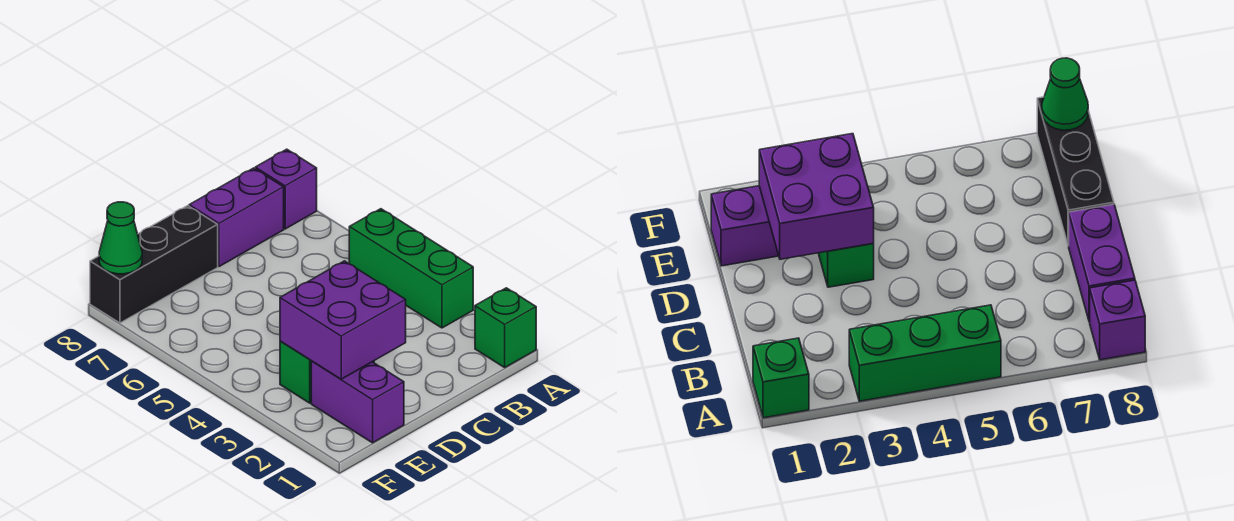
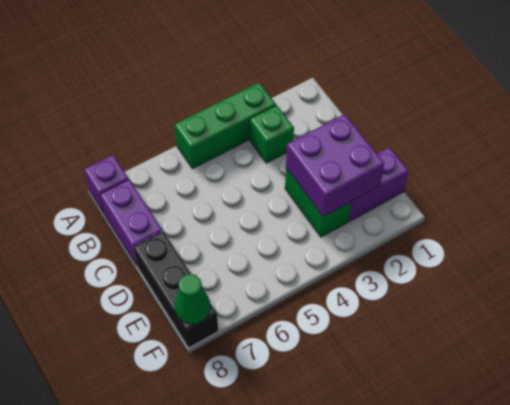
green brick A1 level 1 -> green brick B3 level 1

